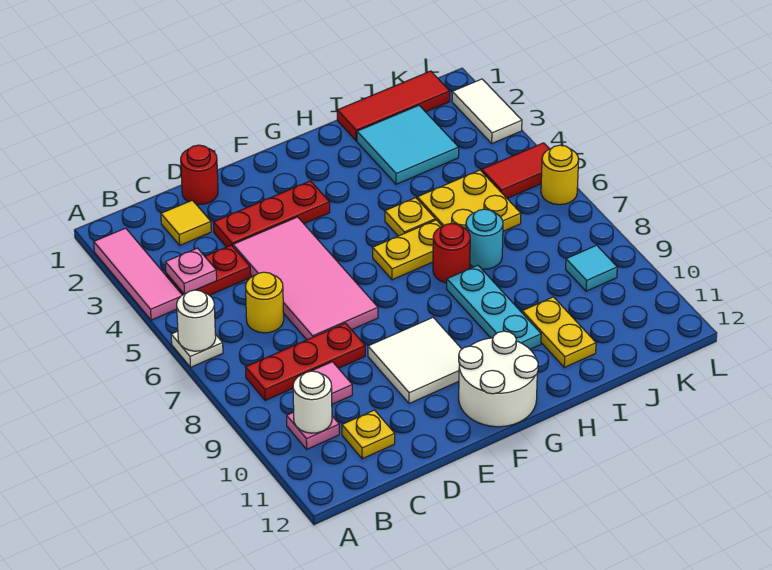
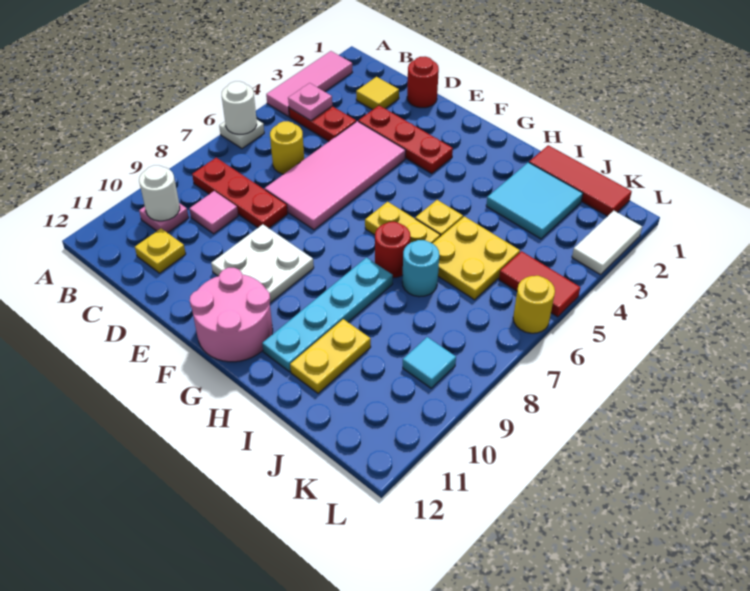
white tile E9:F10 level 1 -> white plate E9:F10 level 1
white round brick F11:G12 level 1 -> pink round brick F11:G12 level 1
cyan plate H8:H10 level 1 -> cyan plate H8:H11 level 1

